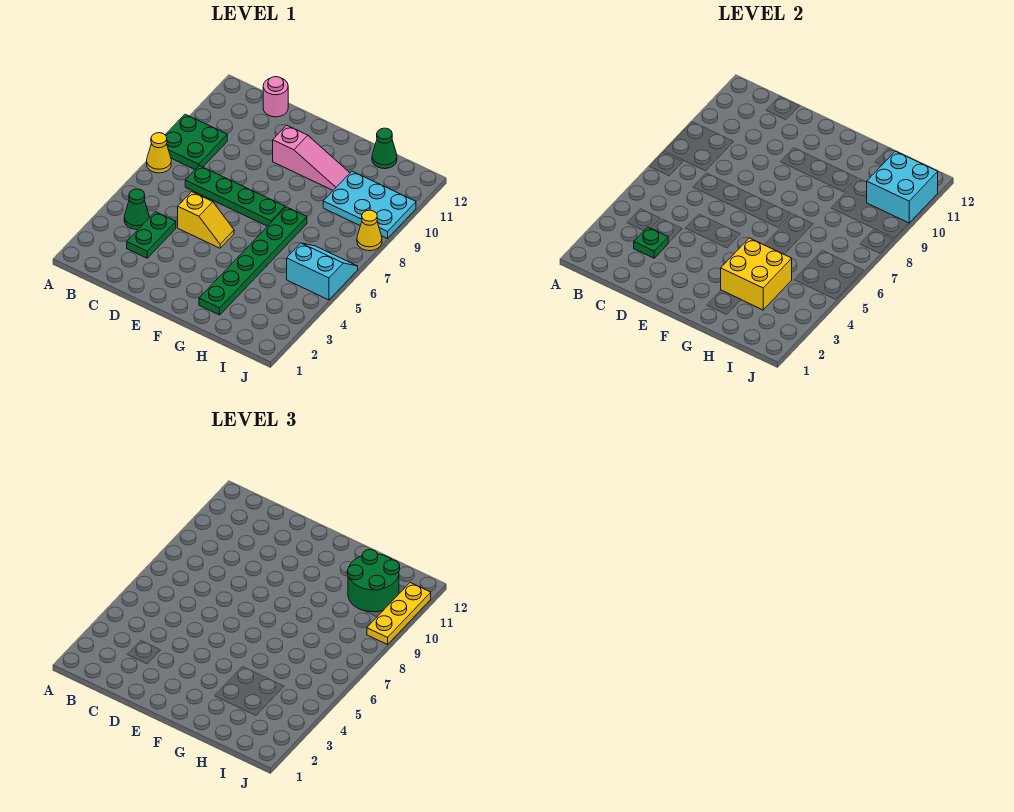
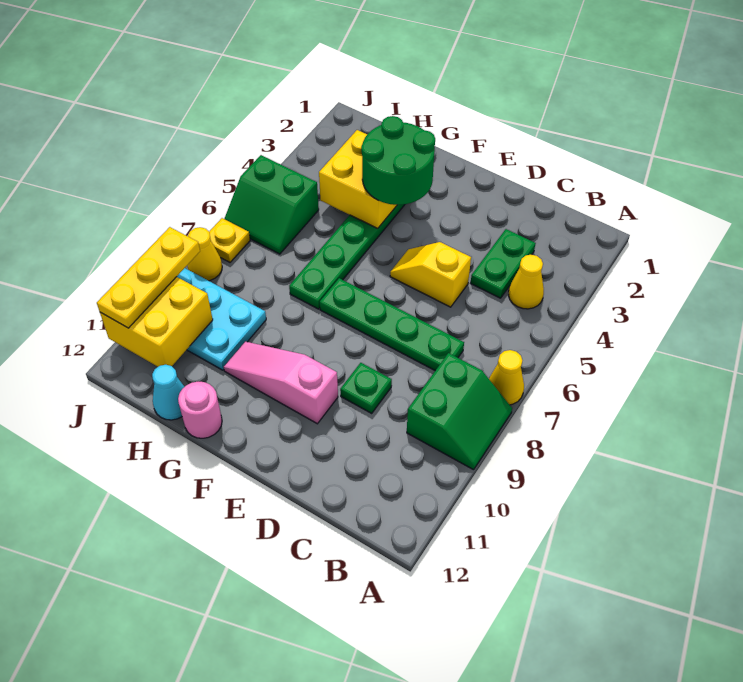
green plate A8:B9 level 1 -> green slope A8:B9 level 1 top B
green cone B4 level 1 -> yellow cone B4 level 1
green plate C3 level 2 -> green plate D9 level 1
pink round brick C12 level 1 -> pink round brick G12 level 1
green round brick H10:I11 level 3 -> green round brick F3:G4 level 3
green cone H12 level 1 -> cyan cone H12 level 1
cyan slope I5:J6 level 1 top 5 -> green slope I5:J6 level 1 top 5
cyan brick I10:J11 level 2 -> yellow brick I10:J11 level 2
none -> yellow plate J7 level 1

